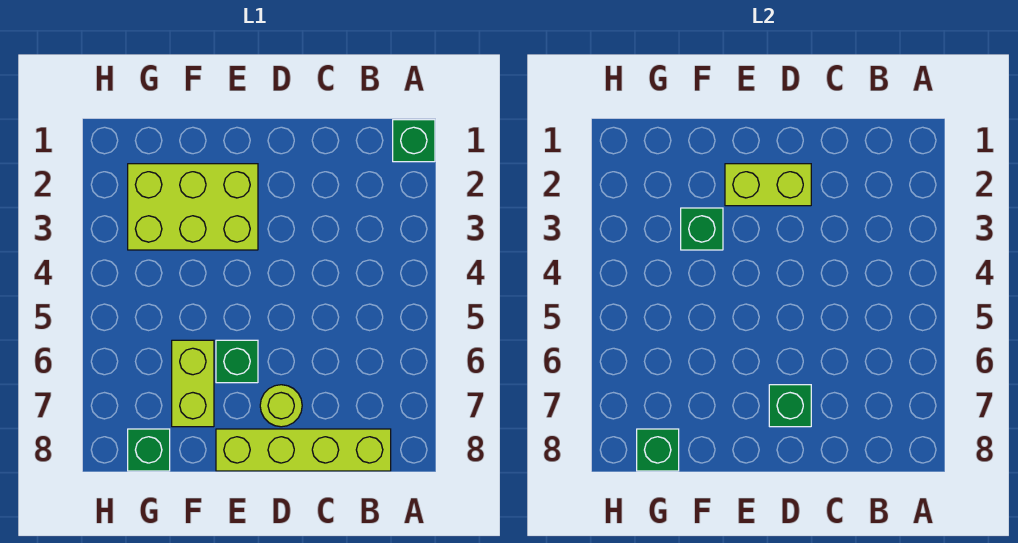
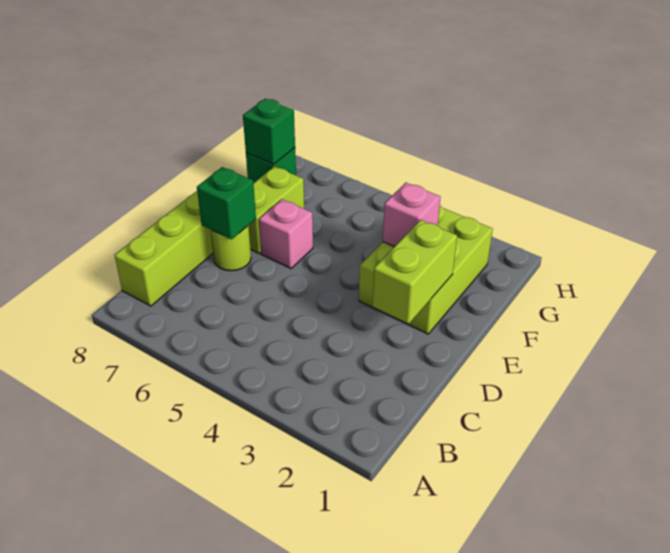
green brick A1 level 1 -> none
green brick E6 level 1 -> pink brick E6 level 1
green brick F3 level 2 -> pink brick F3 level 2
lime brick F6:F7 level 1 -> lime brick E7:F7 level 1

